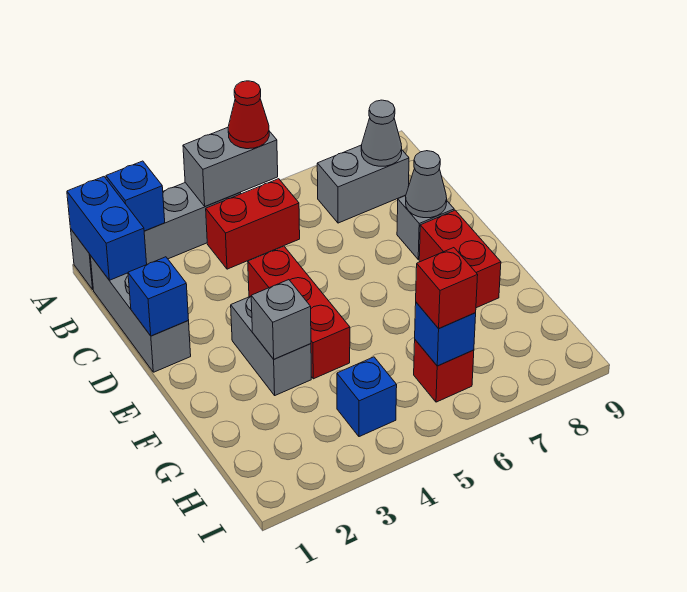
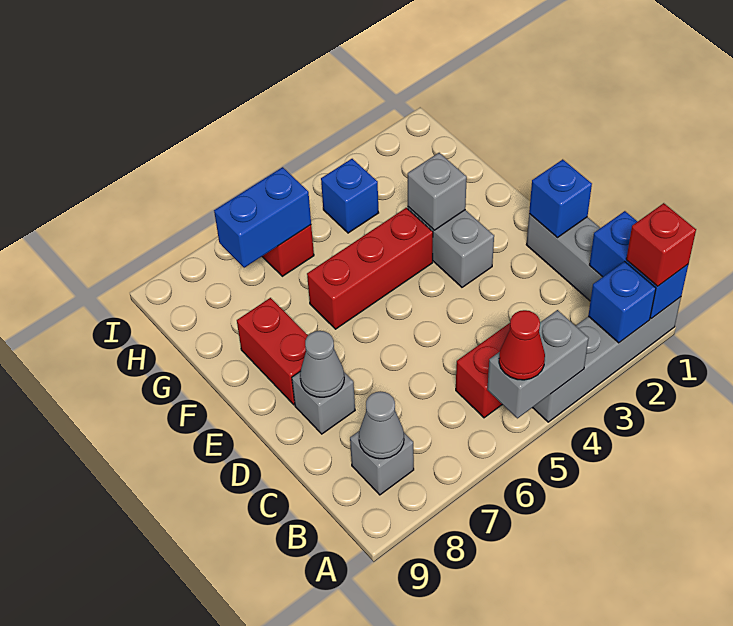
grey brick B7:B8 level 1 -> grey brick B8 level 1
red brick D4:F4 level 1 -> red brick F4:F6 level 1
blue brick H6 level 2 -> blue brick H6:H7 level 2
red brick H6 level 3 -> red brick A1 level 3

